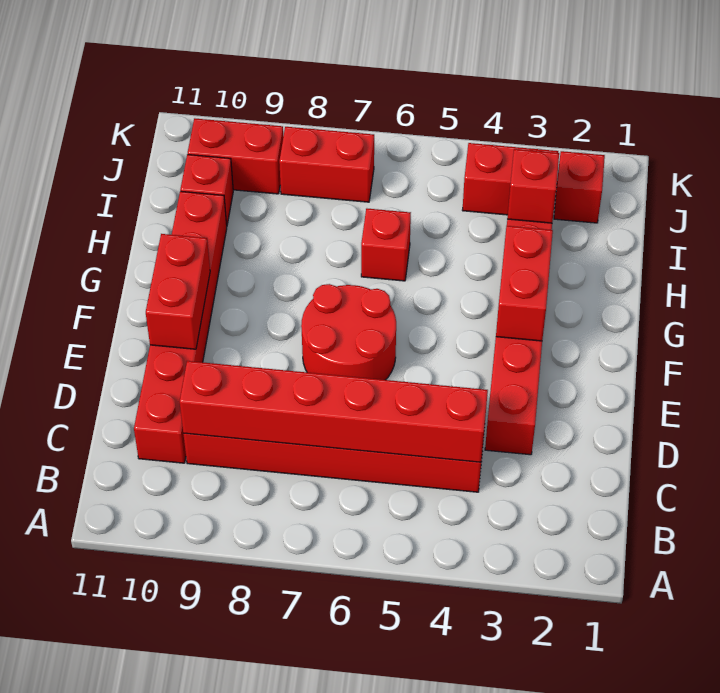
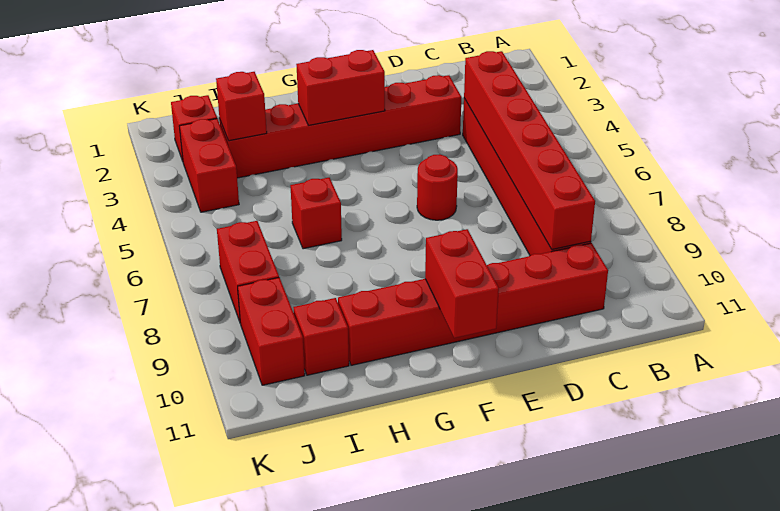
red round brick E6:F7 level 1 -> red round brick E6 level 1
red brick E10:F10 level 2 -> red brick F10:F11 level 2

